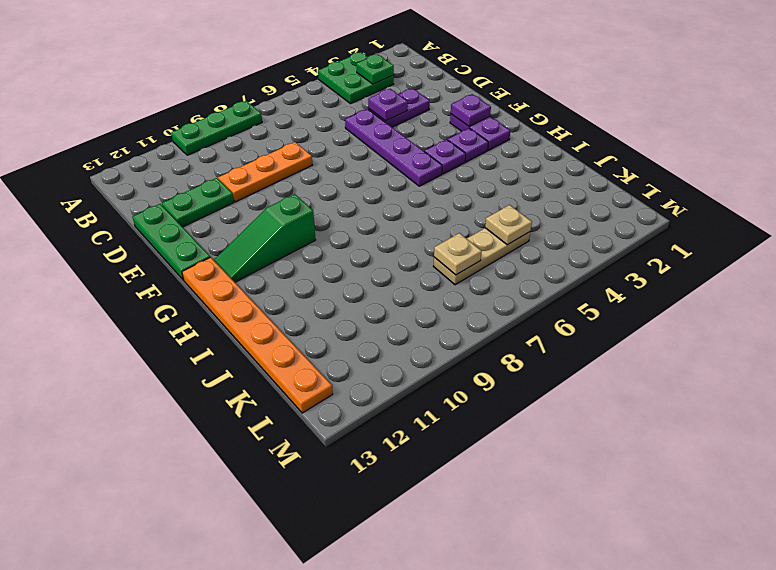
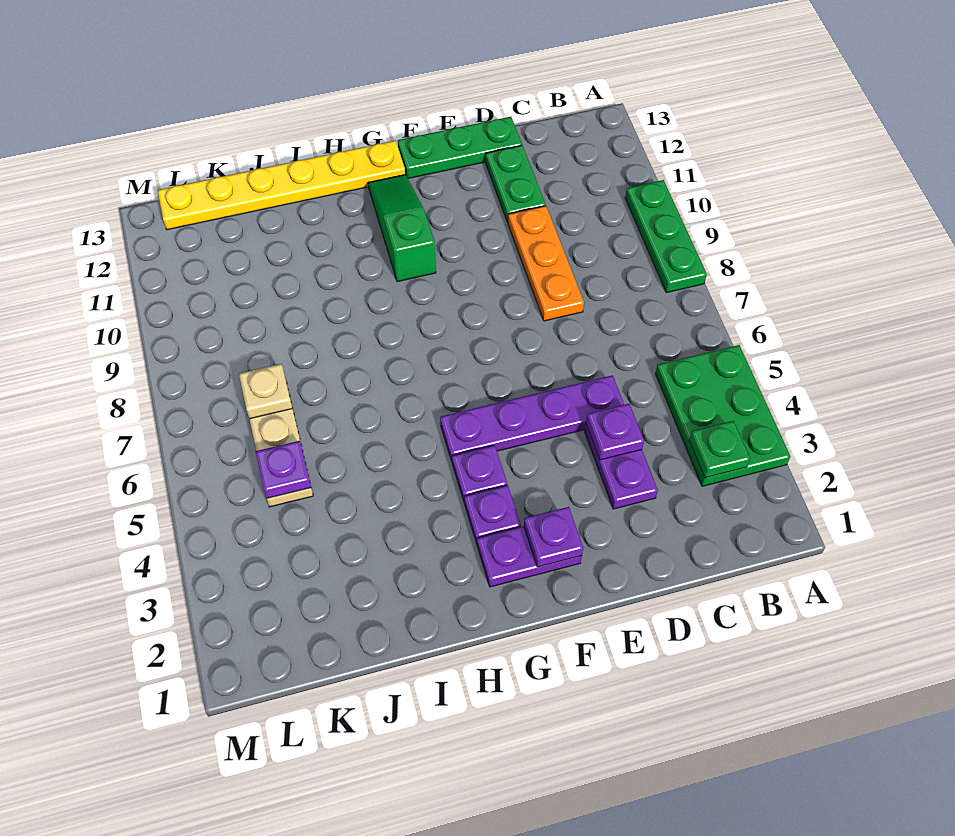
green plate A3:B4 level 1 -> green plate A3:B5 level 1
orange plate G13:L13 level 1 -> yellow plate G13:L13 level 1
tan plate K5 level 2 -> purple plate K5 level 2

